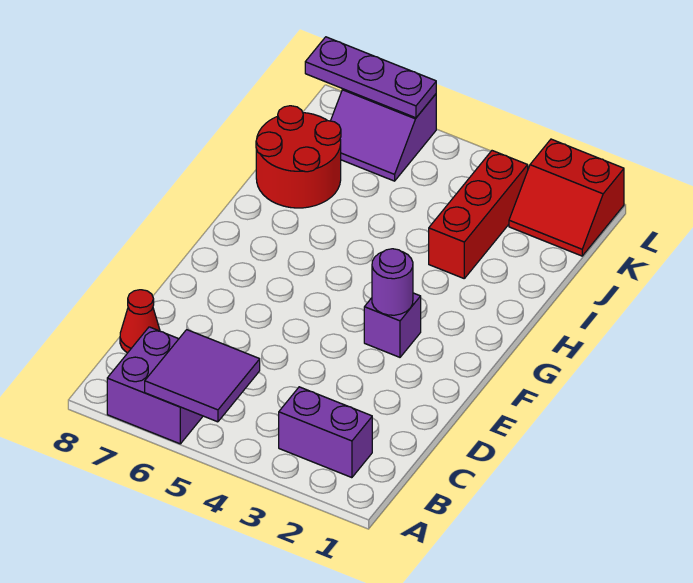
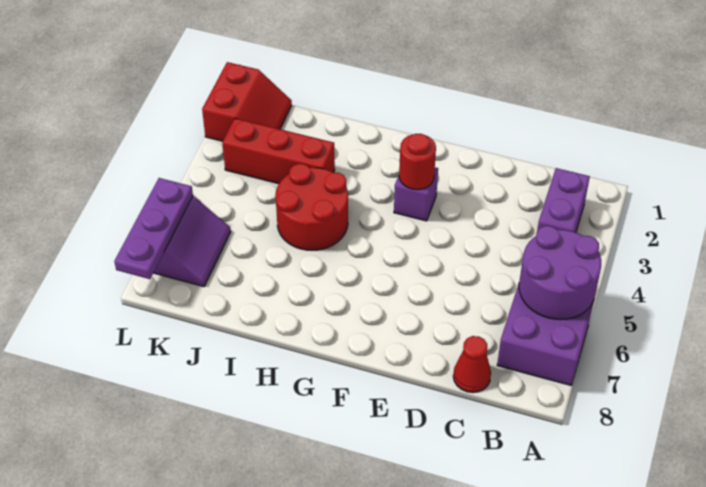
purple tile A5:B6 level 2 -> purple round brick A5:B6 level 2
purple round brick F3 level 2 -> red round brick F3 level 2
red round brick I7:J8 level 1 -> red round brick H4:I5 level 1

